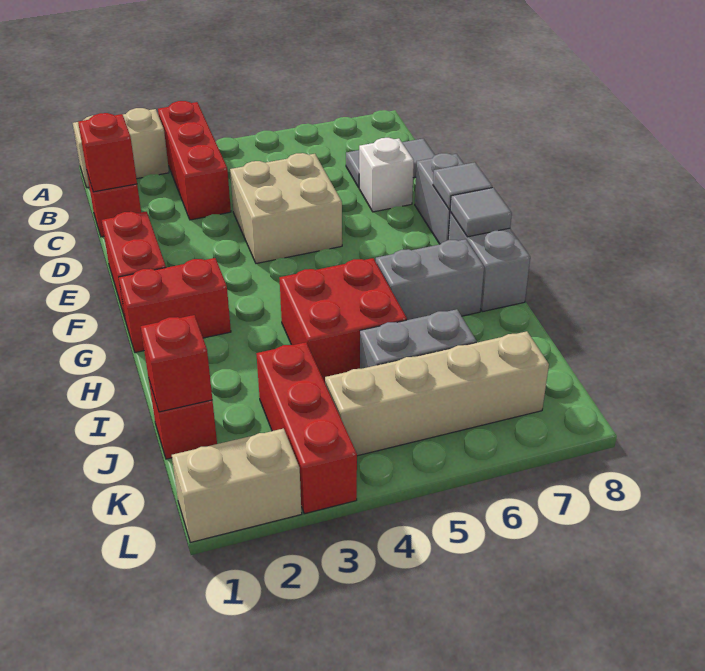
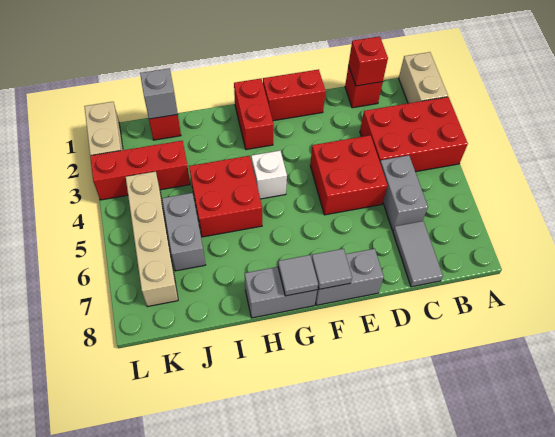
red brick A3:C3 level 1 -> red brick A3:C4 level 1
tan brick D4:E5 level 1 -> red brick D4:E5 level 1
white brick D7 level 1 -> white brick G4 level 1
grey brick H6:H7 level 1 -> grey brick C5:C6 level 1
red brick J1 level 2 -> grey brick J1 level 2

